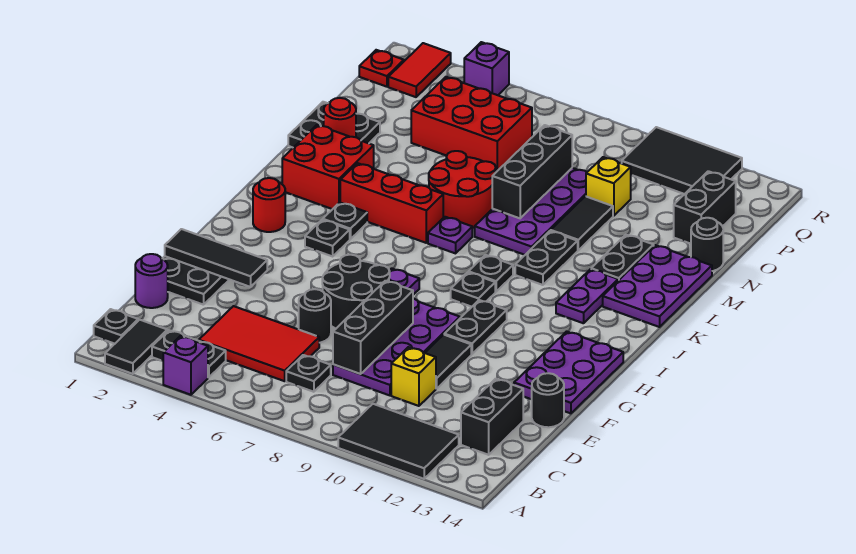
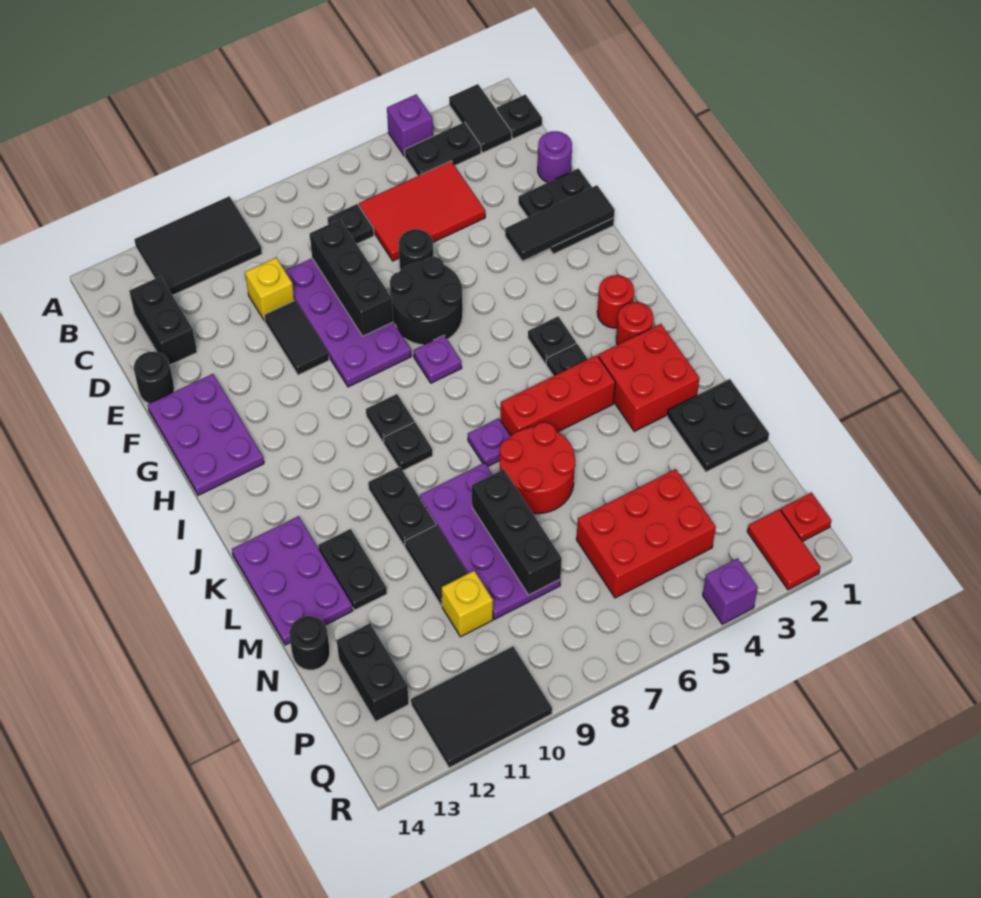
black plate G10:H10 level 1 -> none
purple plate J12:K12 level 1 -> none
red round brick M2 level 2 -> red round brick J2 level 1

